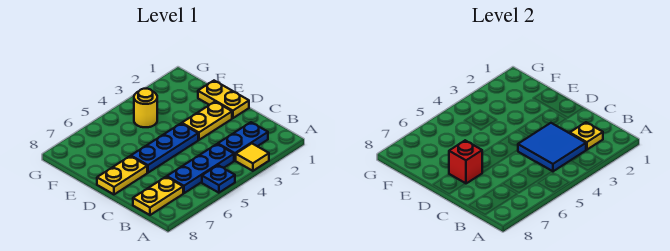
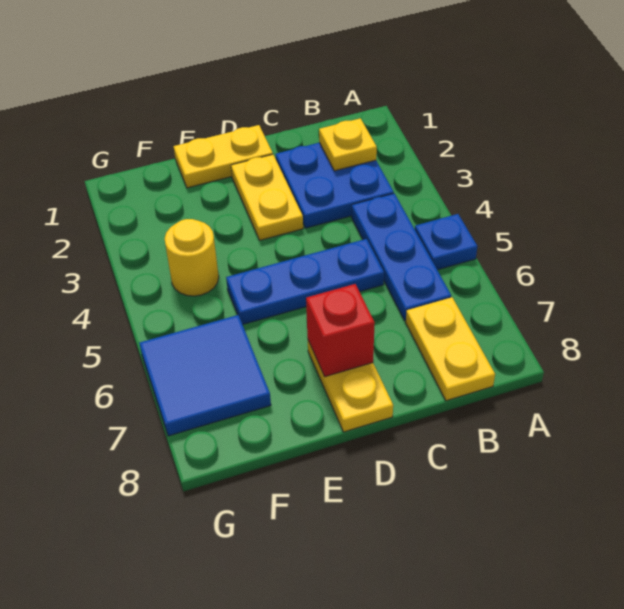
yellow tile A3 level 1 -> none
blue plate B2:B3 level 1 -> blue plate B2:C3 level 1
blue tile B3:C4 level 2 -> blue tile F6:G7 level 1
blue plate D4:D6 level 1 -> blue plate C5:E5 level 1

